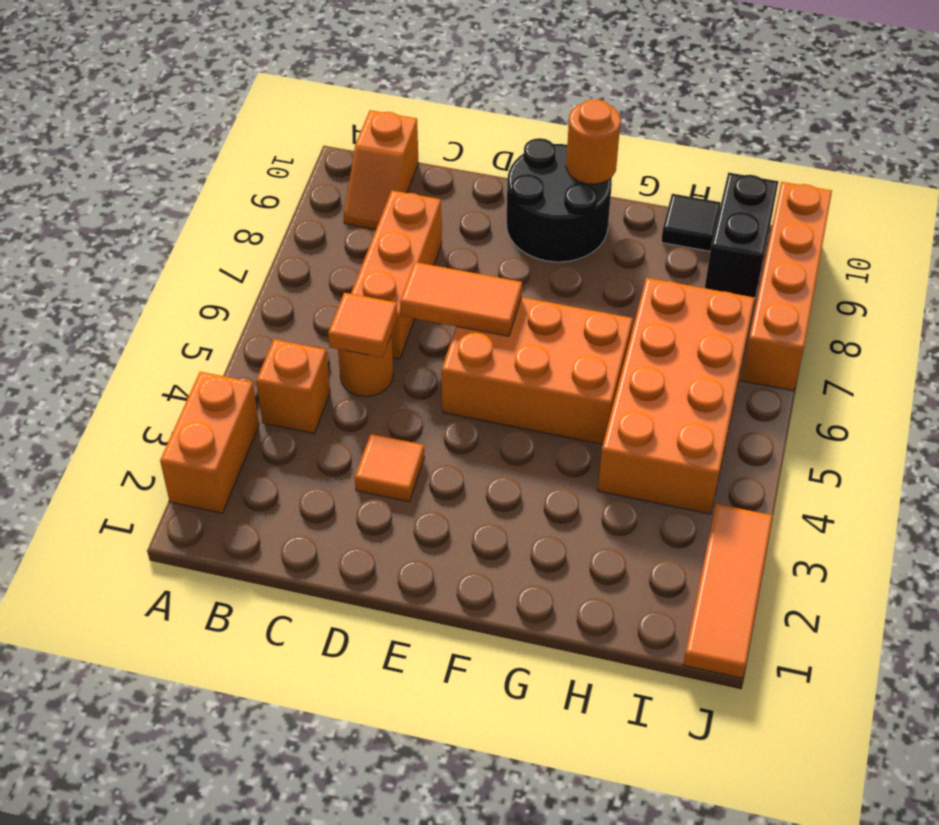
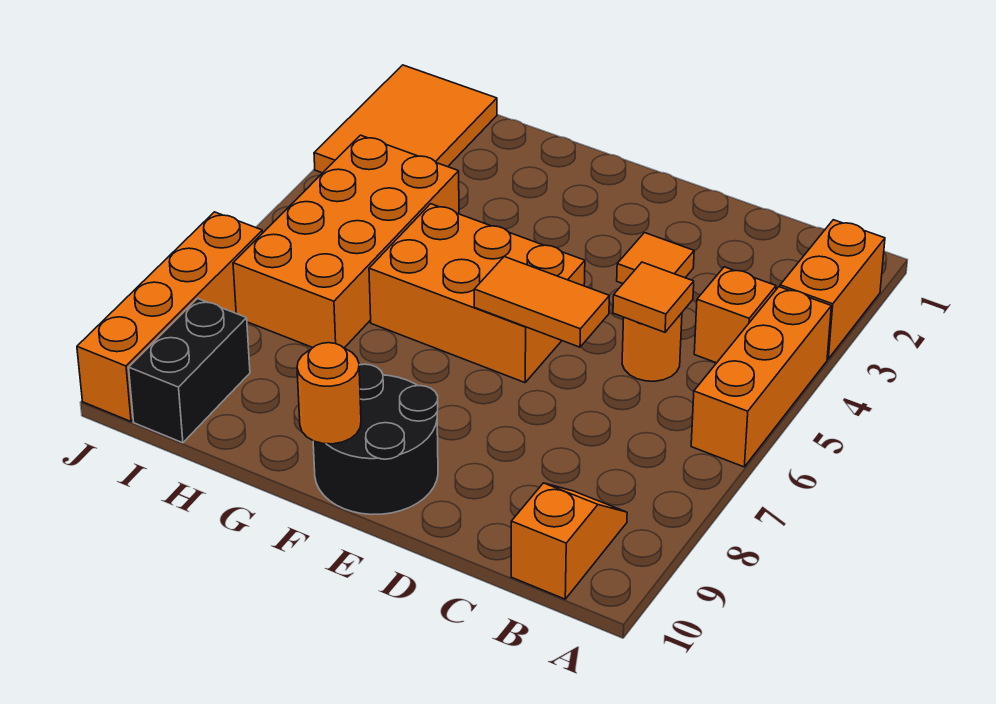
orange brick C6:C8 level 1 -> orange brick A4:A6 level 1
black tile H10 level 1 -> none
orange tile J1:J3 level 1 -> orange tile I1:J3 level 1

